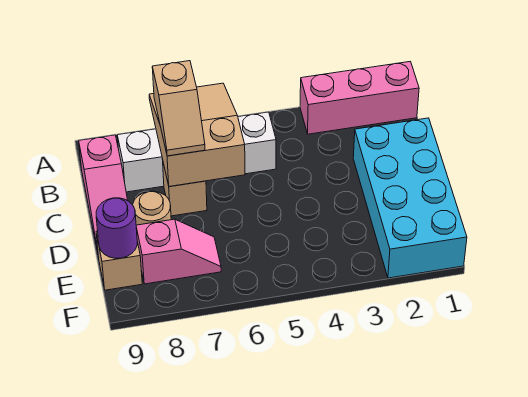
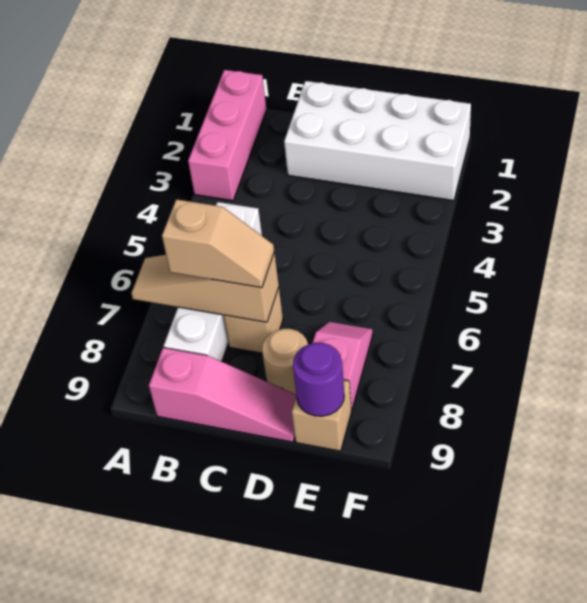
tan slope A6:C7 level 2 top C -> tan slope A7:C7 level 2 top C
cyan brick C1:F2 level 1 -> white brick C1:F2 level 1

